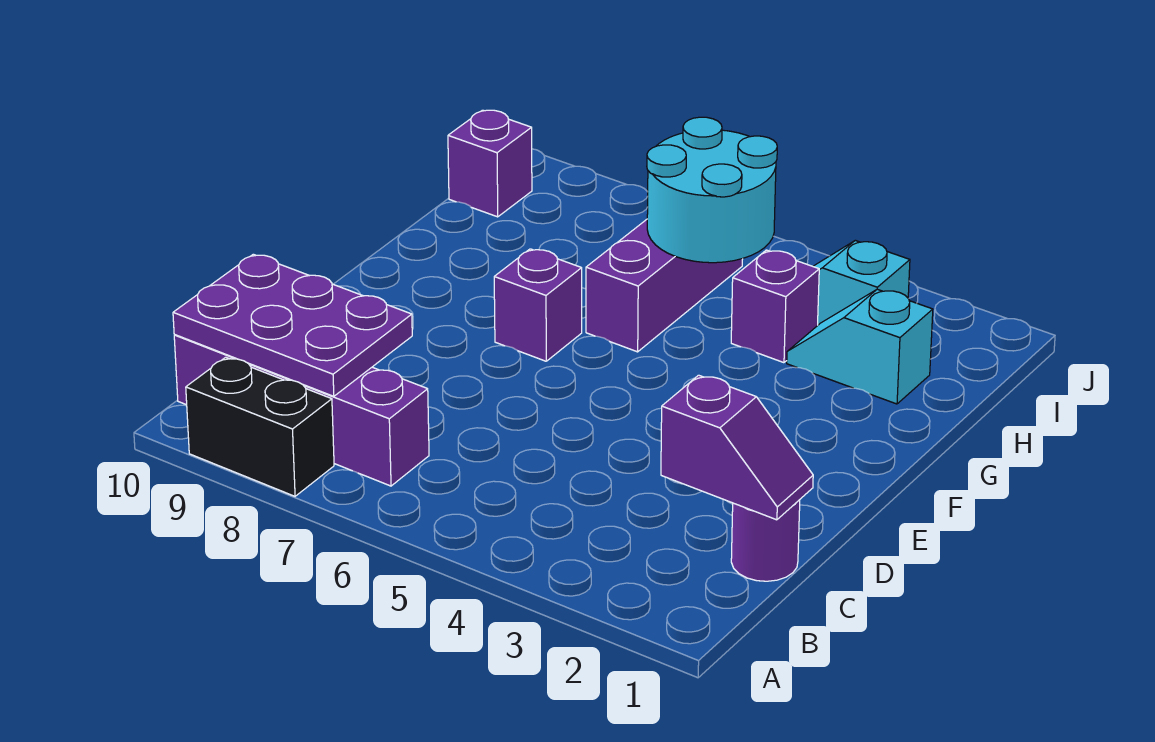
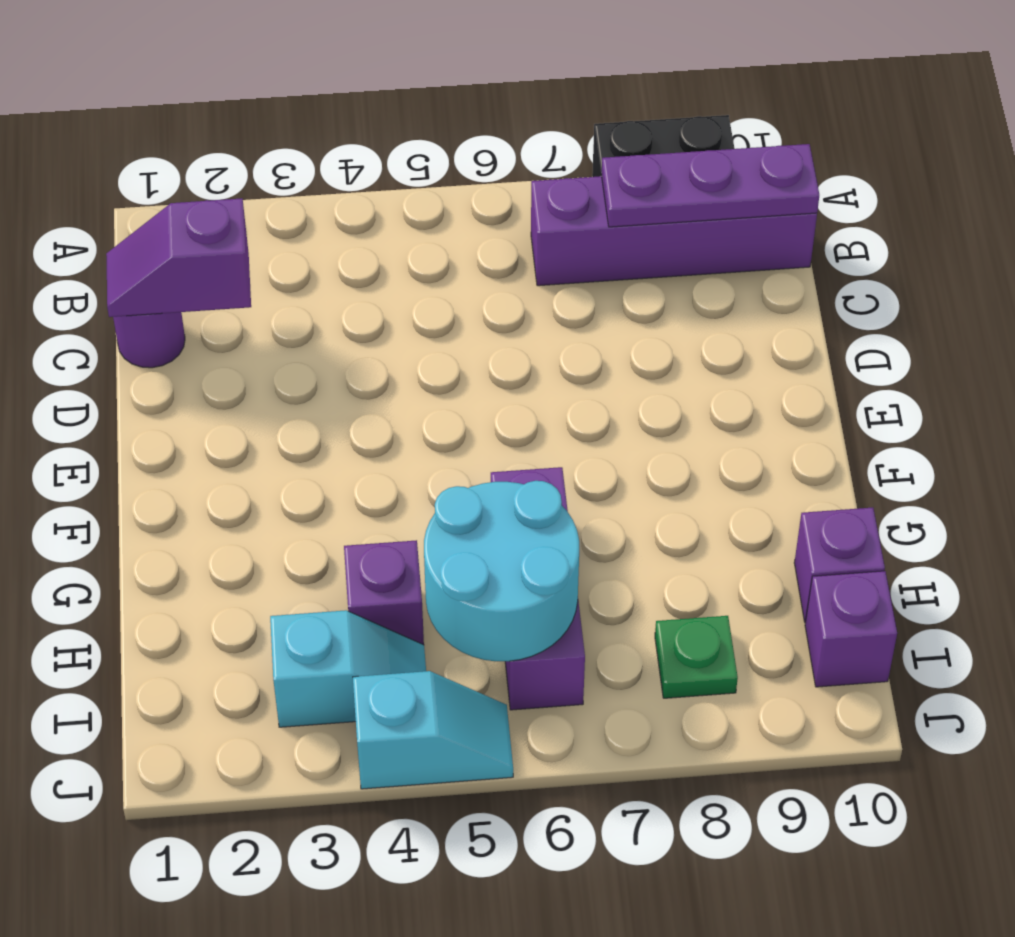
purple plate B8:C10 level 2 -> purple plate B8:B10 level 2
purple brick F7 level 1 -> purple brick H10 level 1
cyan slope H2:H3 level 1 top 2 -> cyan slope J4:J5 level 1 top 4
none -> green plate I8 level 1

